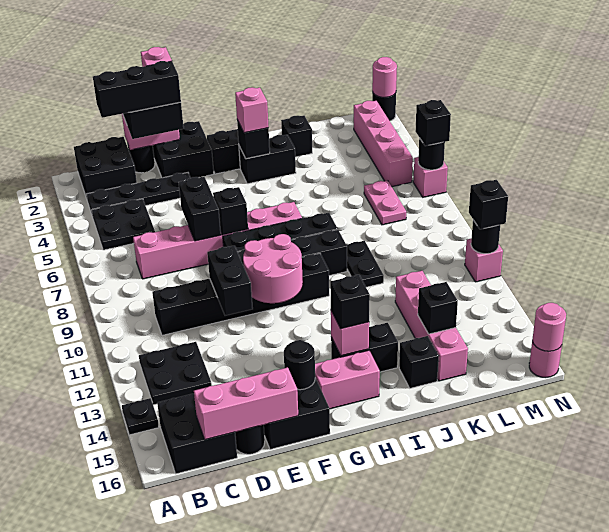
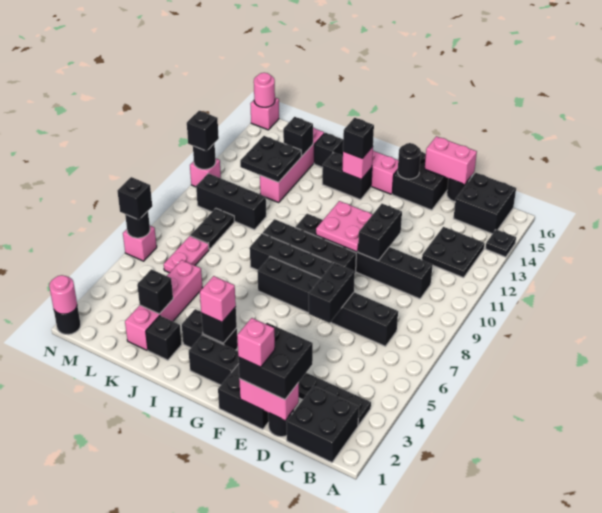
black plate B4:C5 level 1 -> black plate K12:L13 level 2
black brick C2:E2 level 4 -> black brick K10:M10 level 1
pink brick C7:H7 level 1 -> black brick C7:H7 level 1
pink brick C16:E16 level 2 -> pink brick D16:E16 level 2
black brick F7 level 2 -> black brick K3 level 2
pink round brick F10:G11 level 2 -> pink plate F10:G11 level 2
black plate J9:J10 level 1 -> black plate L8:L9 level 1
pink brick M2:M5 level 1 -> pink brick K2:K5 level 1
pink round brick N16 level 1 -> pink brick N16 level 1

